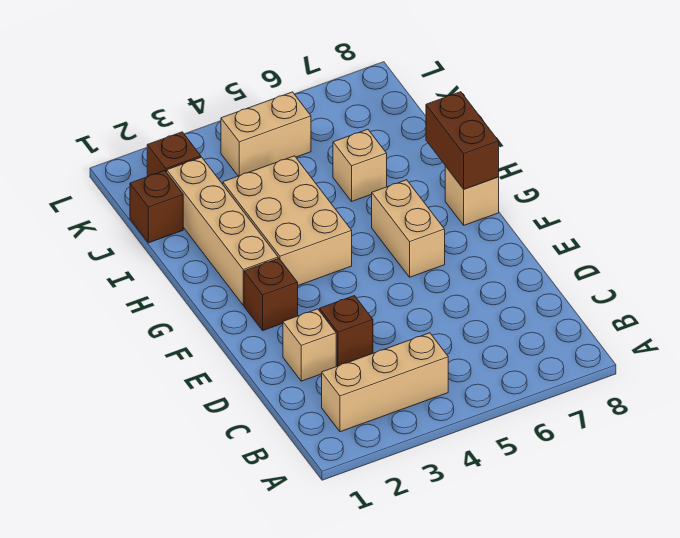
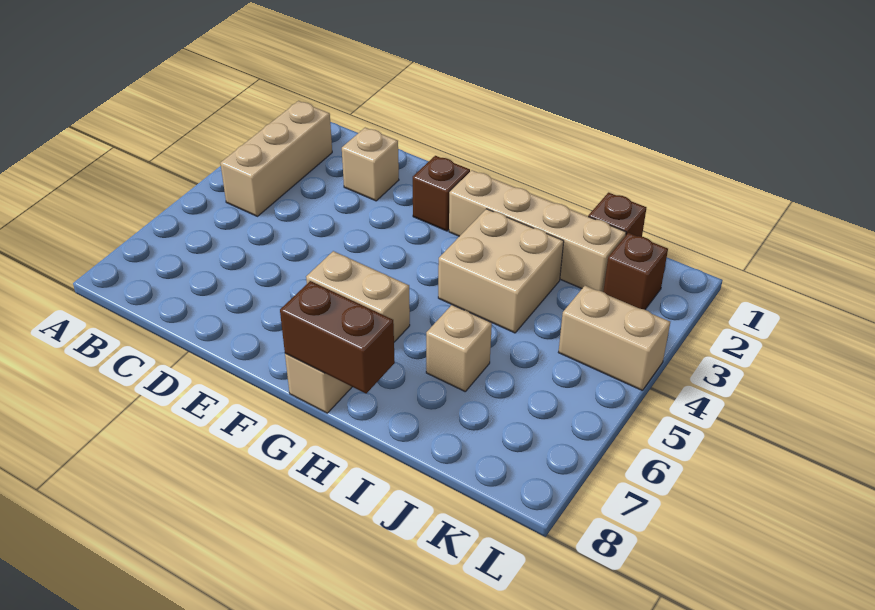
brown brick D3 level 1 -> none
tan brick G3:I4 level 1 -> tan brick H3:I4 level 1
tan brick K4:K5 level 1 -> tan brick K4:L4 level 1

